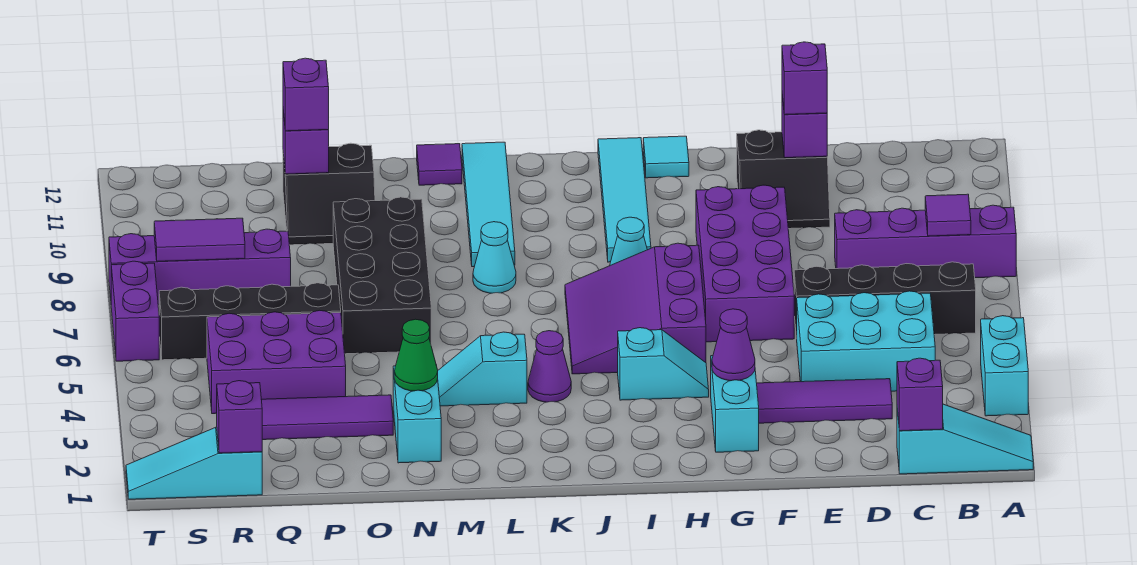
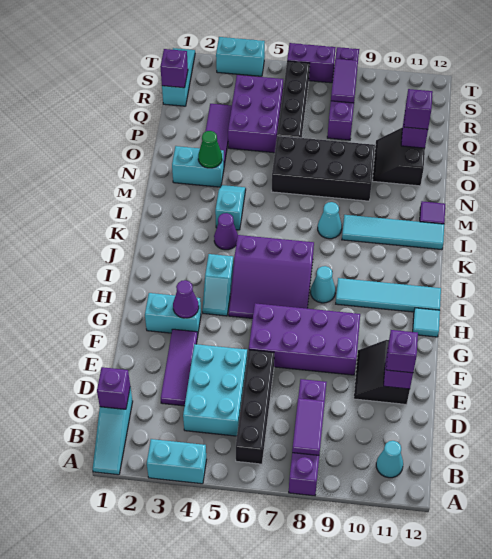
purple tile B8 level 2 -> purple tile B8:C8 level 2
none -> cyan cone B11 level 1
purple slope H5:J7 level 1 top H -> purple slope H5:J7 level 1 top J
none -> cyan brick T3:T4 level 1

